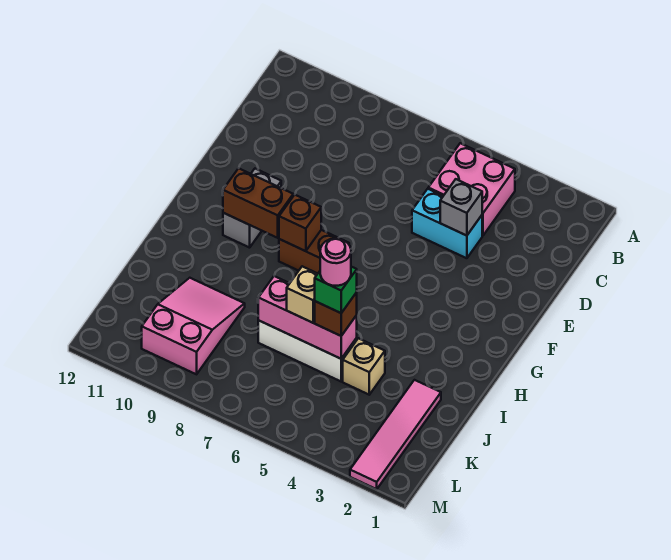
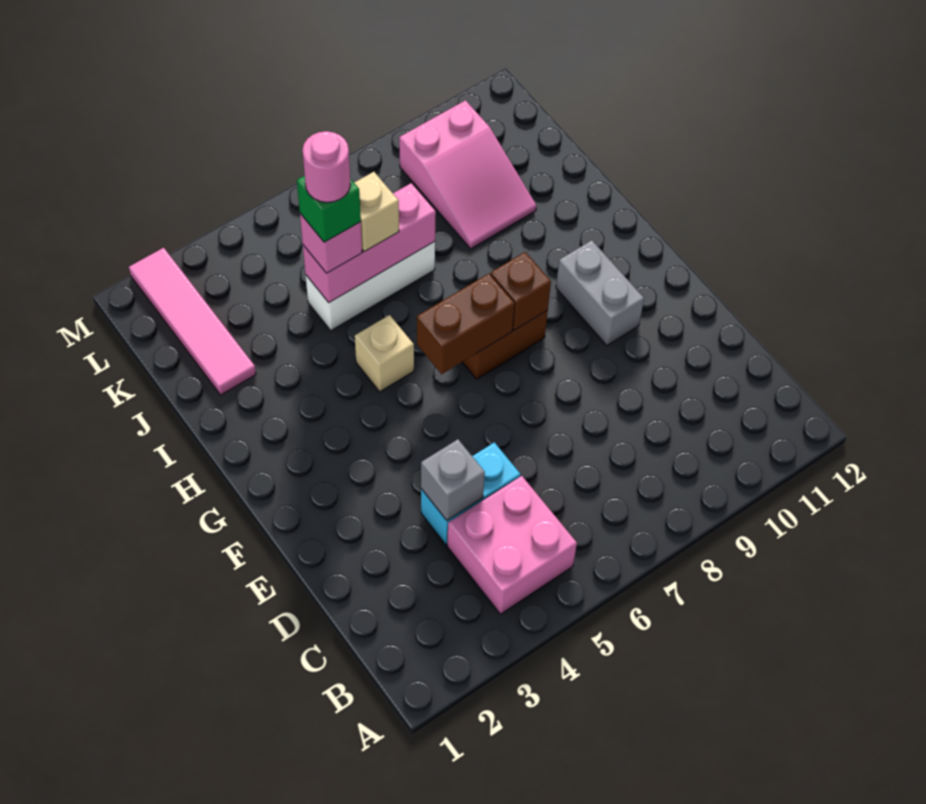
brown brick G9:G10 level 2 -> brown brick G6:G7 level 2
tan brick J4 level 1 -> tan brick H5 level 1
brown brick J5 level 3 -> pink brick J5 level 3

